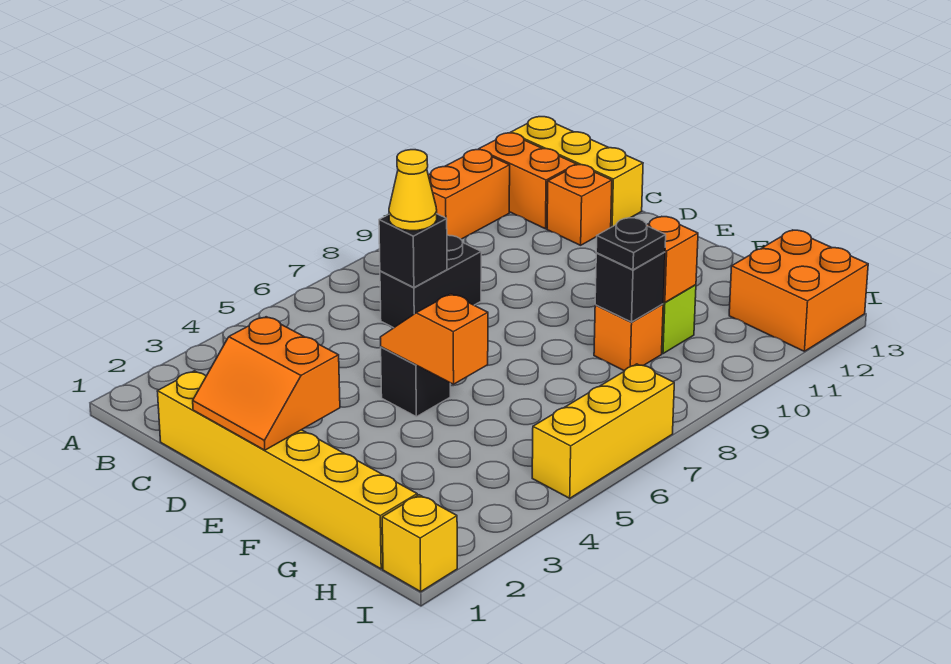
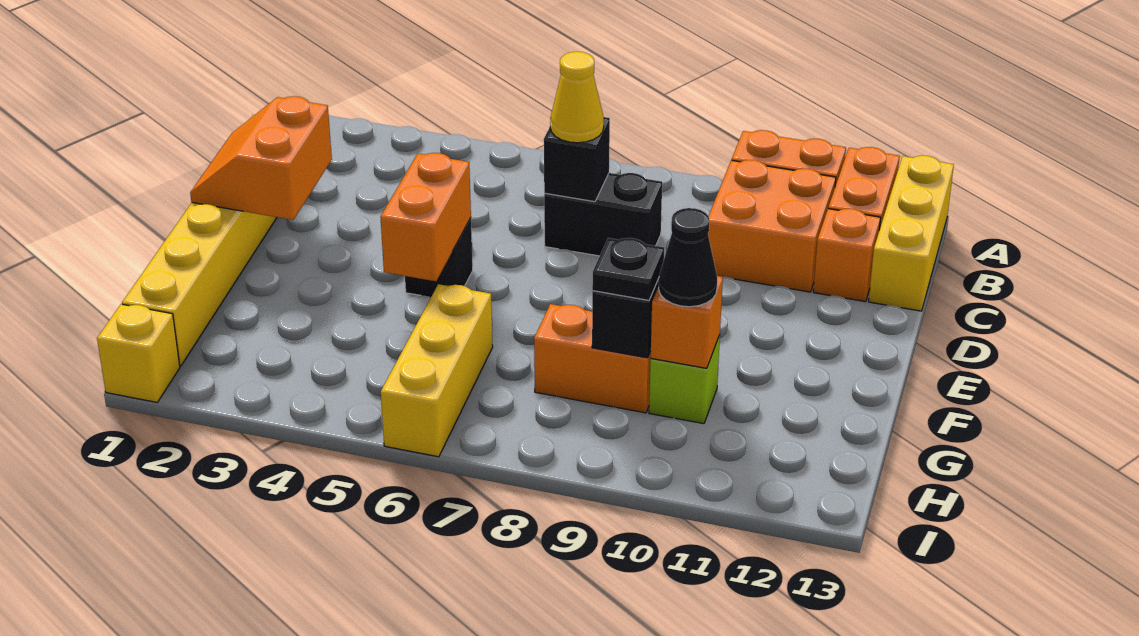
orange slope E5:F5 level 2 top F -> orange brick E5:F5 level 2
orange brick G9 level 1 -> orange brick G8:G9 level 1
none -> black cone G10 level 3
orange brick H12:I13 level 1 -> orange brick B10:C11 level 1
yellow brick I5:I7 level 1 -> yellow brick G6:I6 level 1

